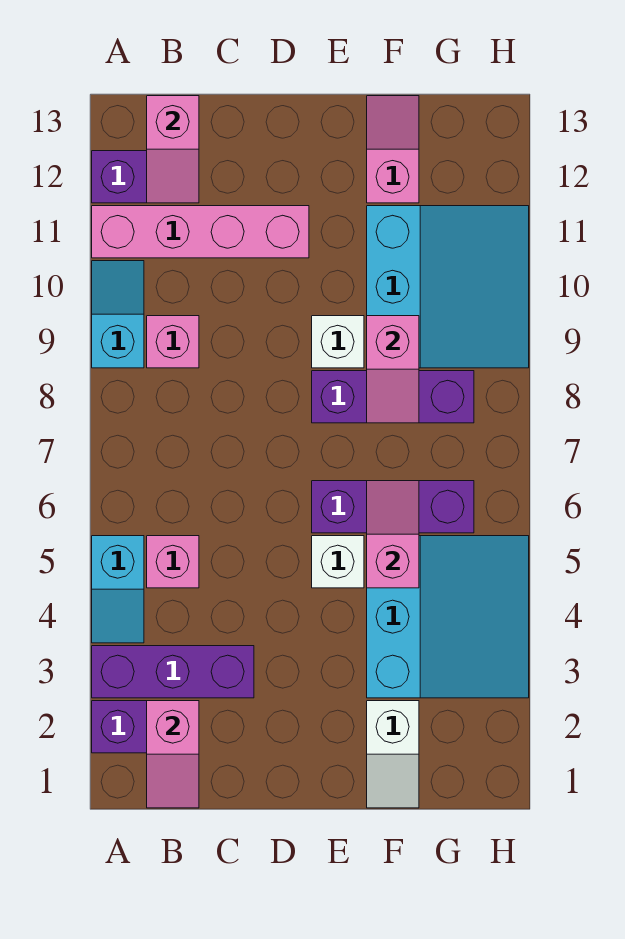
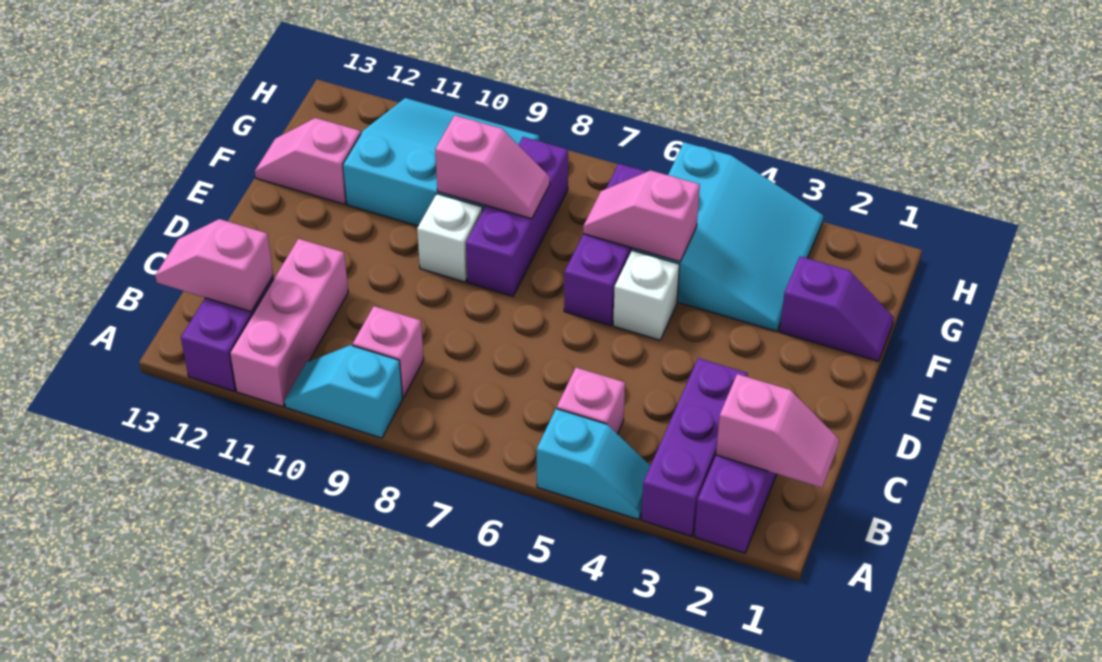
pink brick A11:D11 level 1 -> pink brick A11:C11 level 1
pink slope B12:B13 level 2 top 13 -> pink slope B12:B13 level 2 top 12
white slope F1:F2 level 1 top 2 -> purple slope F1:F2 level 1 top 2
cyan slope F3:H5 level 1 top F -> cyan slope F3:H5 level 1 top 5

